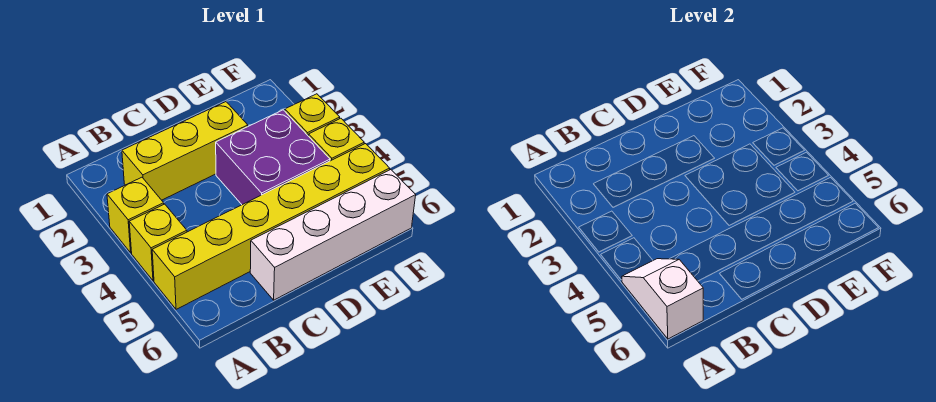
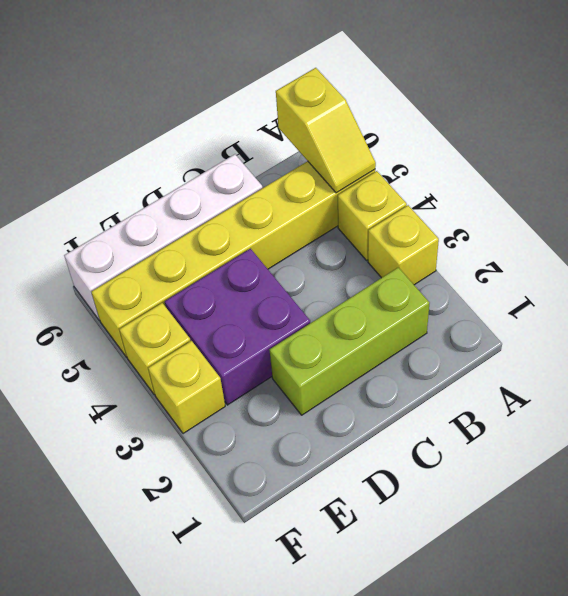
white slope A5:A6 level 2 top 6 -> yellow slope A5:A6 level 2 top 6
yellow brick B2:D2 level 1 -> lime brick B2:D2 level 1

